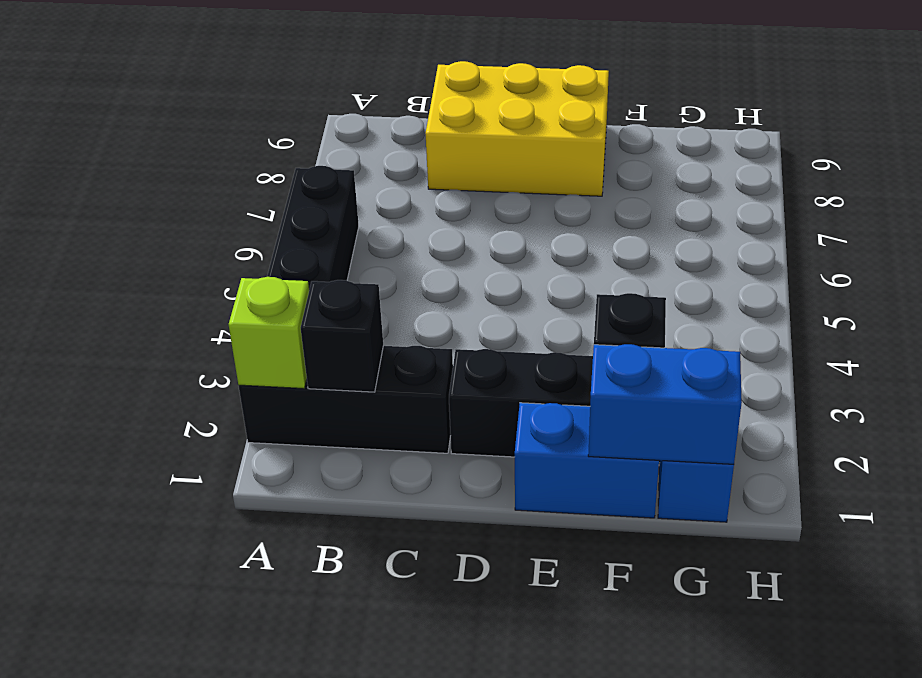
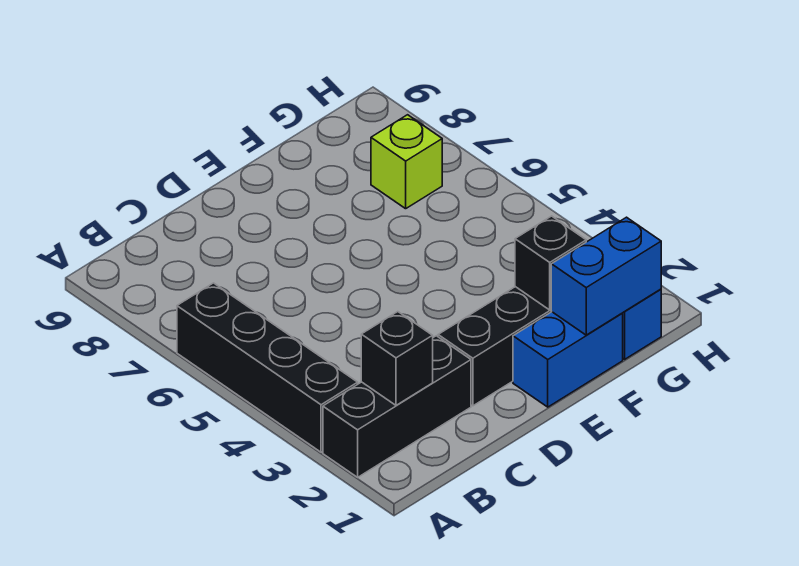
lime brick A2 level 2 -> lime brick G7 level 1
yellow brick C8:E9 level 1 -> none

